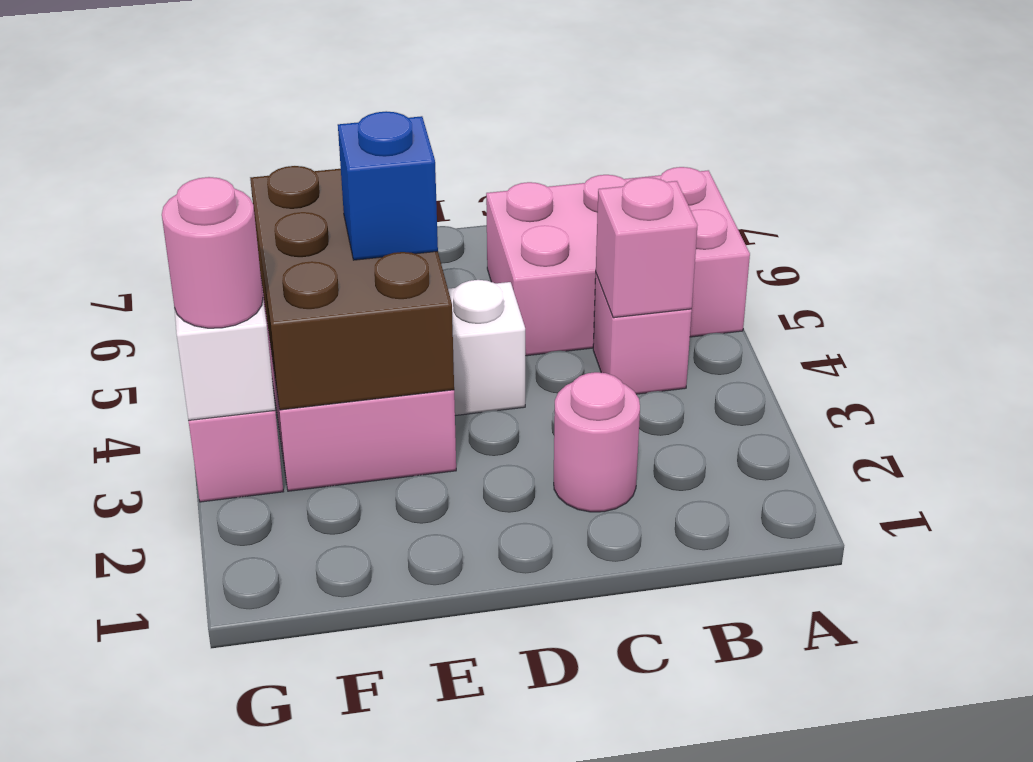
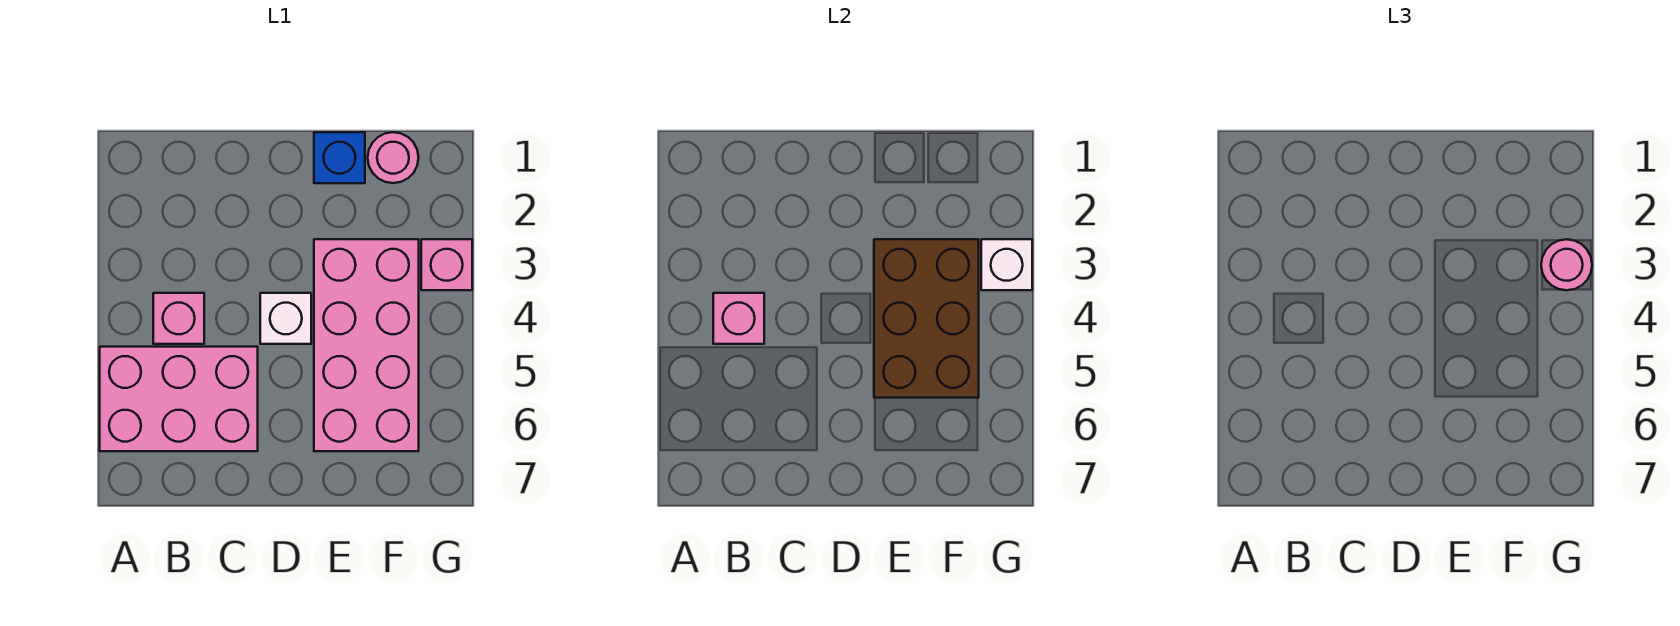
pink round brick C2 level 1 -> pink round brick F1 level 1
blue brick E4 level 3 -> blue brick E1 level 1

